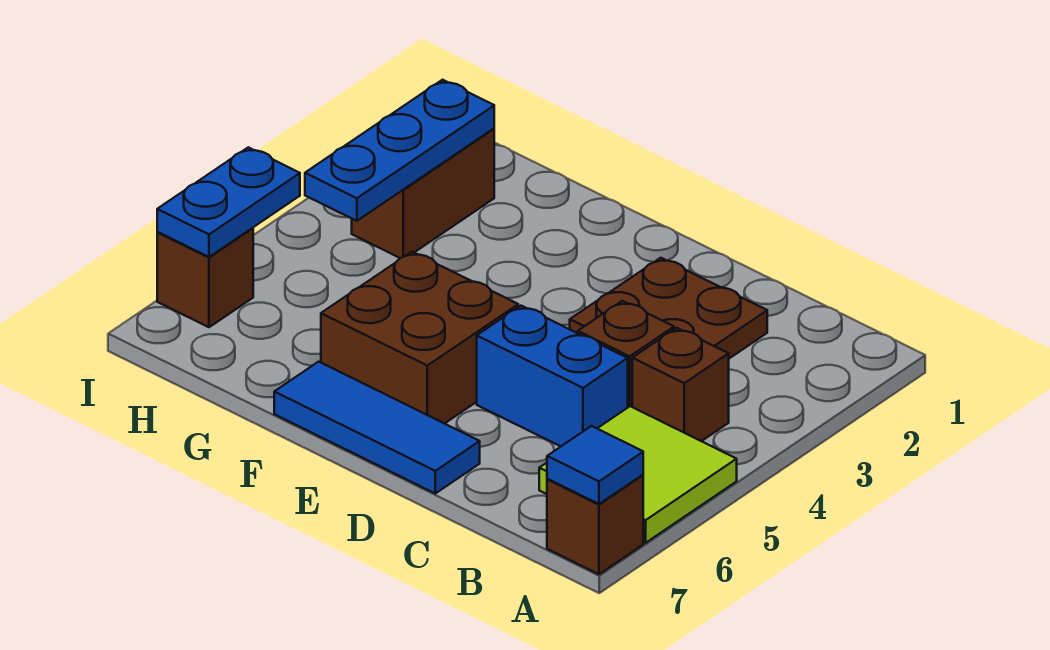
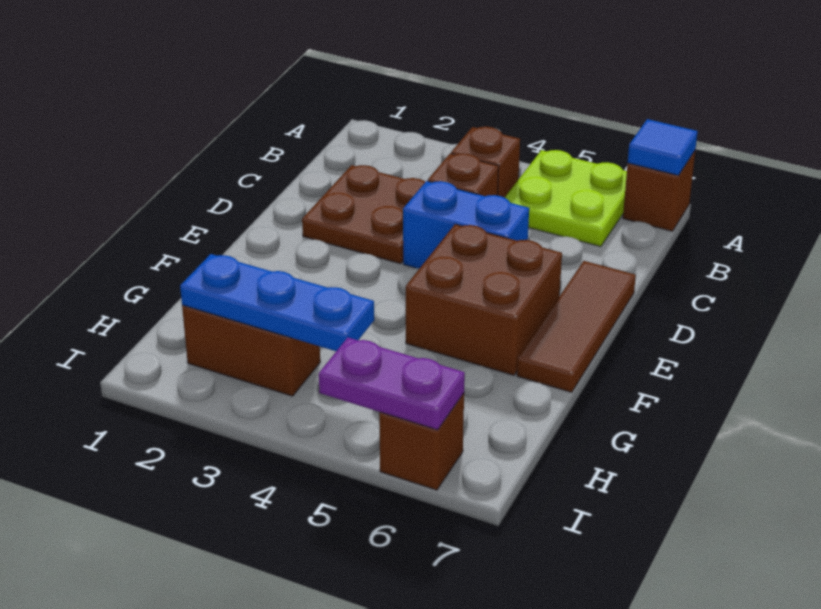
lime tile A5:B6 level 1 -> lime plate A5:B6 level 1
blue brick C5:D5 level 1 -> blue brick D4:D5 level 1
blue tile D7:F7 level 1 -> brown tile D7:F7 level 1
blue plate I5:I6 level 2 -> purple plate I5:I6 level 2

